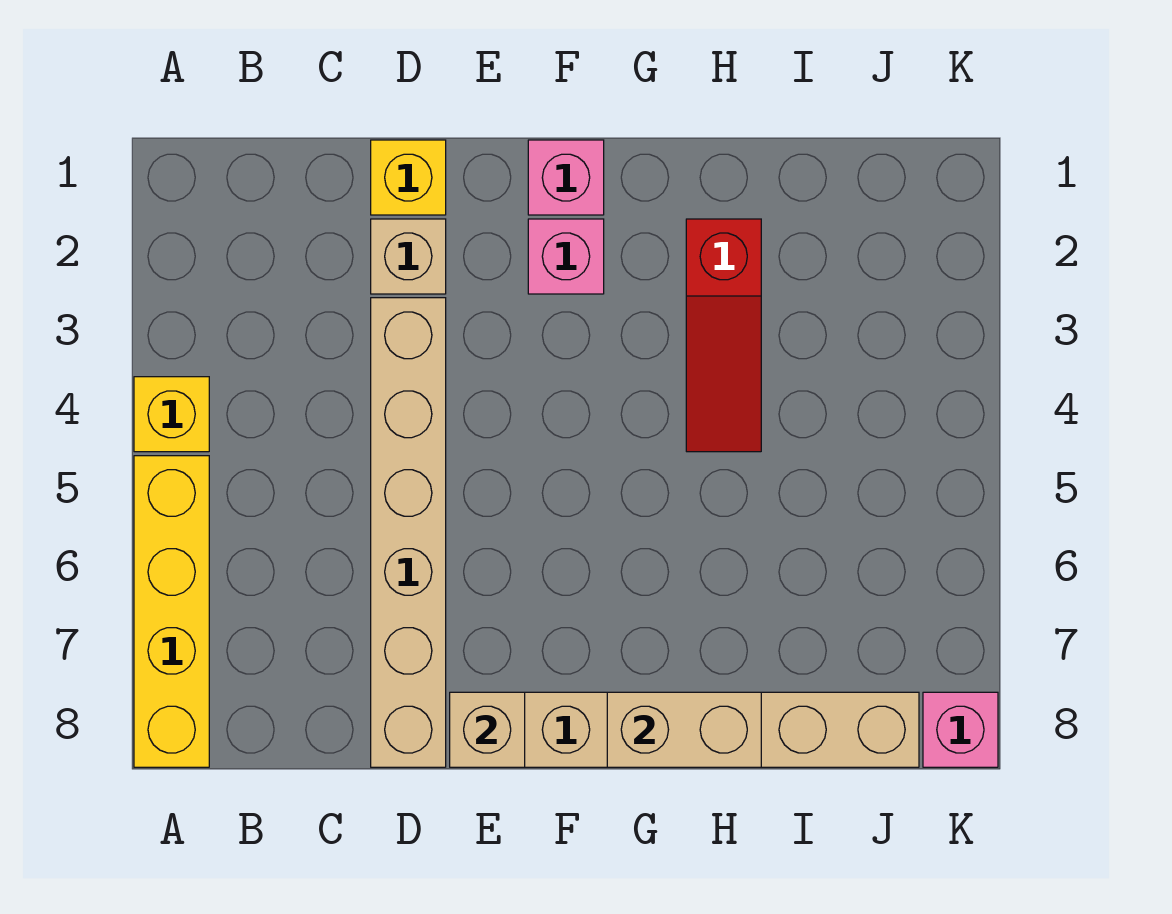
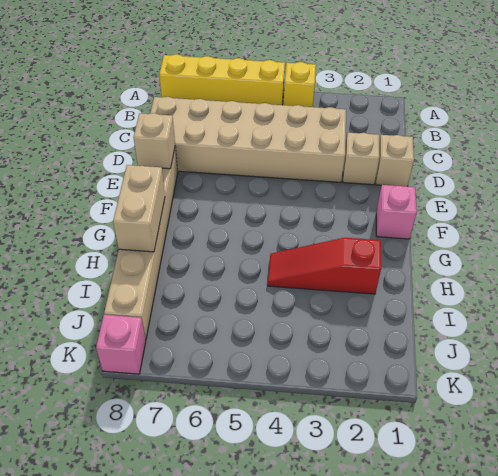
yellow brick D1 level 1 -> tan brick D1 level 1
tan brick D3:D8 level 1 -> tan brick C3:D8 level 1
pink brick F2 level 1 -> none

